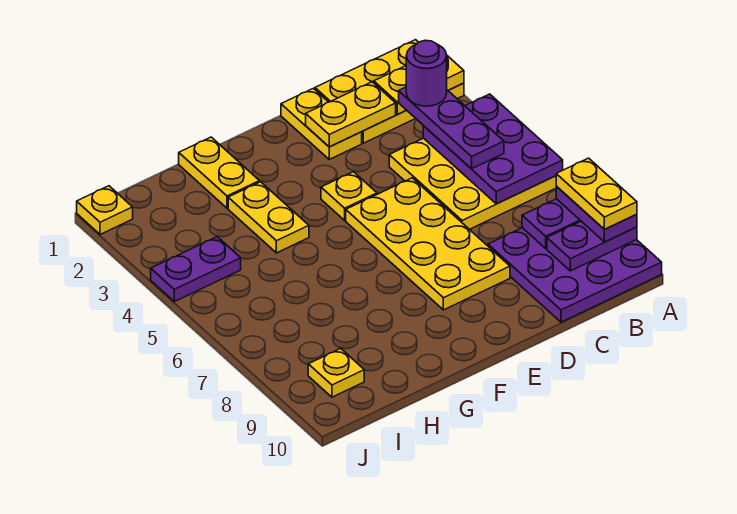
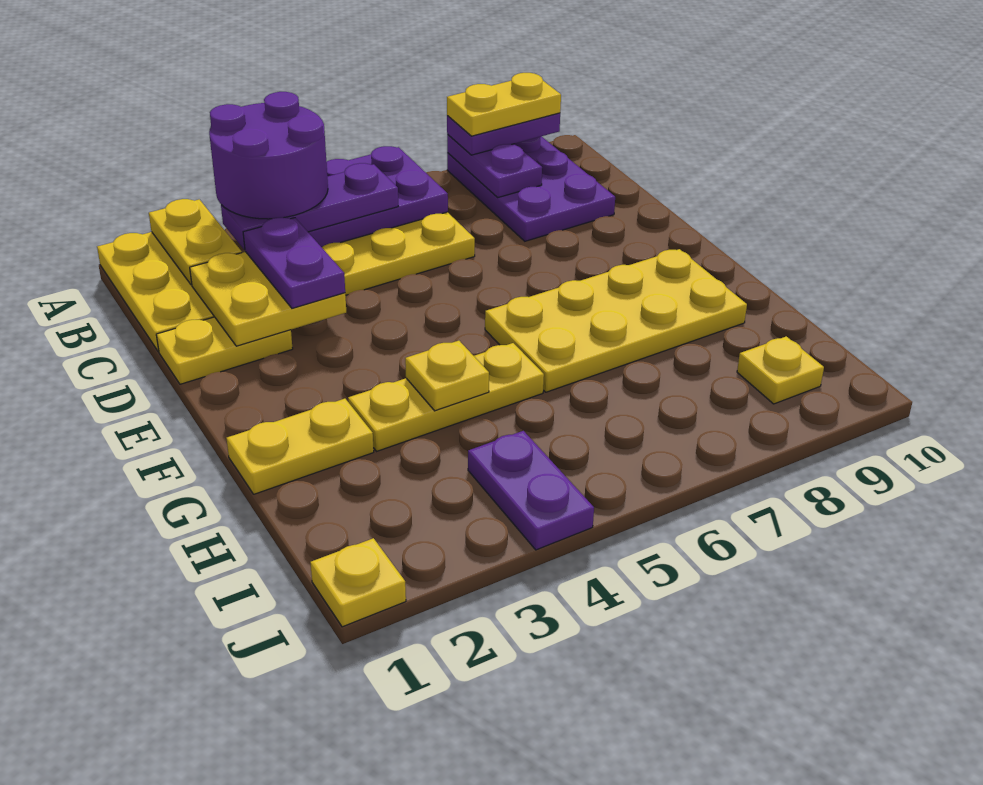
purple plate A8:C10 level 1 -> purple plate A8:C9 level 1
purple plate A9:B9 level 2 -> purple plate C3:D3 level 3
purple round brick B3 level 4 -> purple round brick A3:B4 level 4
yellow plate C2:D2 level 2 -> yellow plate C2:D3 level 2
yellow plate D5:E8 level 1 -> yellow plate F6:G9 level 1
yellow plate E4 level 1 -> yellow plate G4 level 2
yellow plate G3:G4 level 1 -> yellow plate G3:G5 level 1

